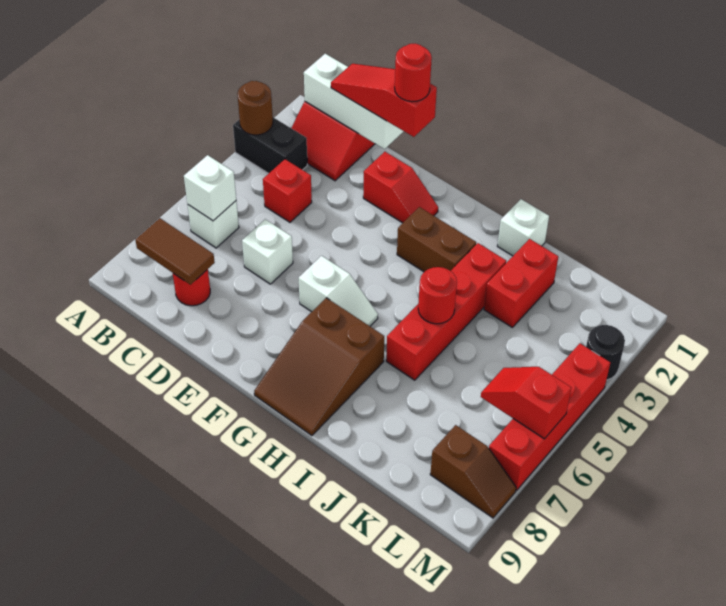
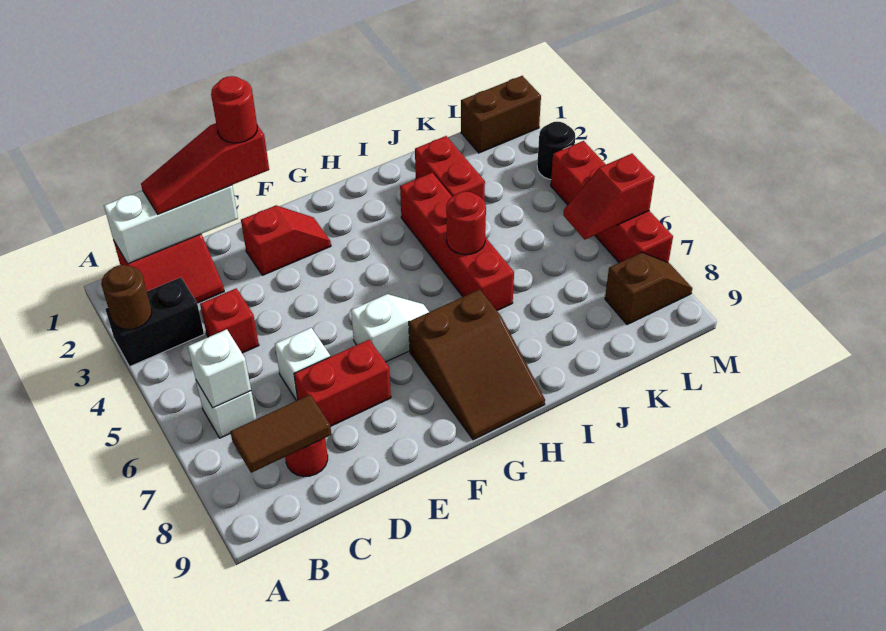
none -> red brick D7:E7 level 1
brown brick G3:H3 level 1 -> brown brick L1:M1 level 1
white brick I1 level 1 -> none

